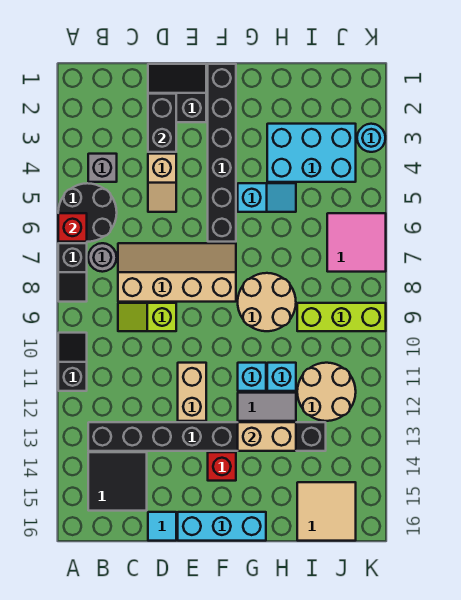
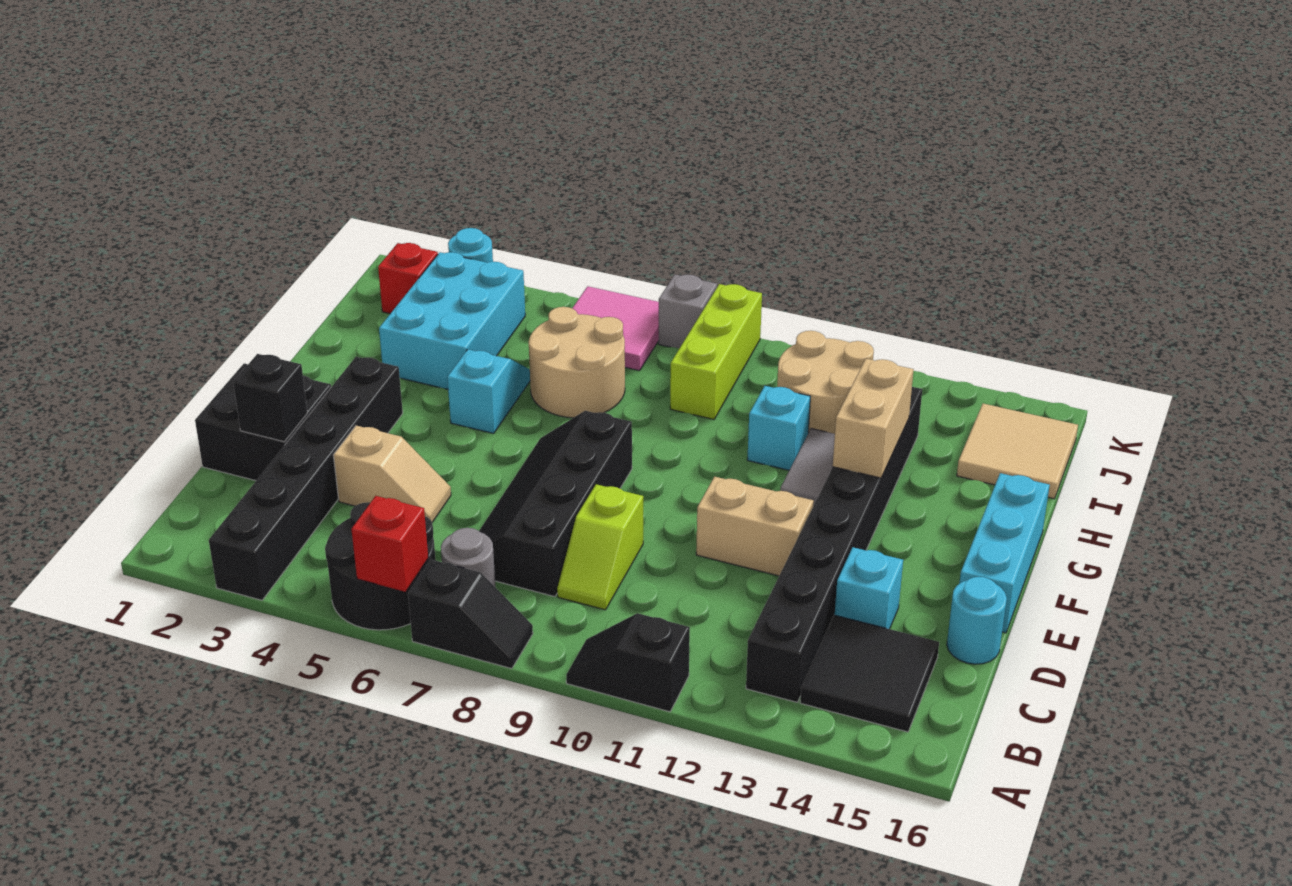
grey brick B4 level 1 -> grey brick K8 level 1
tan slope C7:F8 level 1 top 8 -> black slope C7:F8 level 1 top 8
black slope D1:E2 level 1 top 2 -> black brick D1:E2 level 1
black brick D2:D3 level 2 -> black brick D2 level 2
cyan tile D16 level 1 -> cyan round brick D16 level 1
black brick F1:F6 level 1 -> black brick A3:F3 level 1
red brick F14 level 1 -> red brick J2 level 1
tan round brick G8:H9 level 1 -> tan round brick H6:I7 level 1
cyan brick G11 level 1 -> cyan brick D14 level 1

